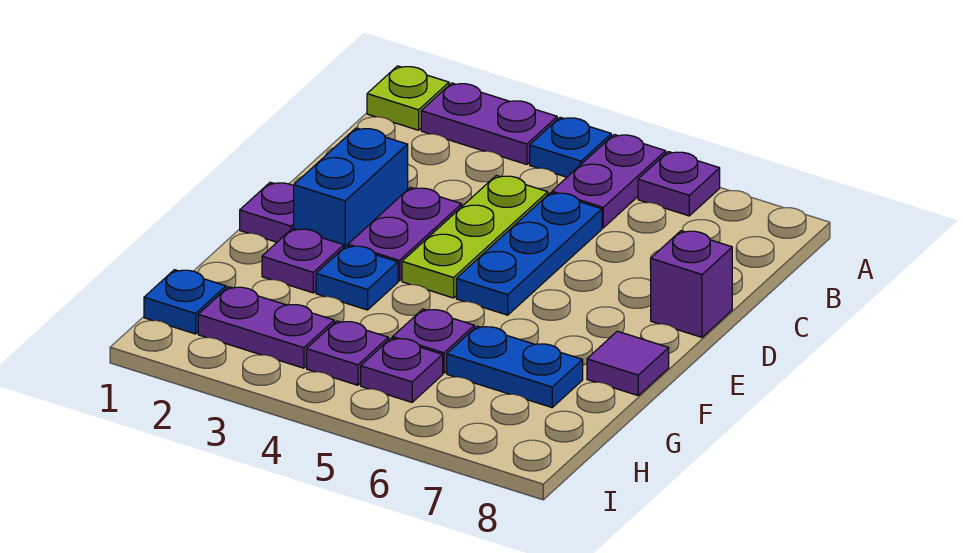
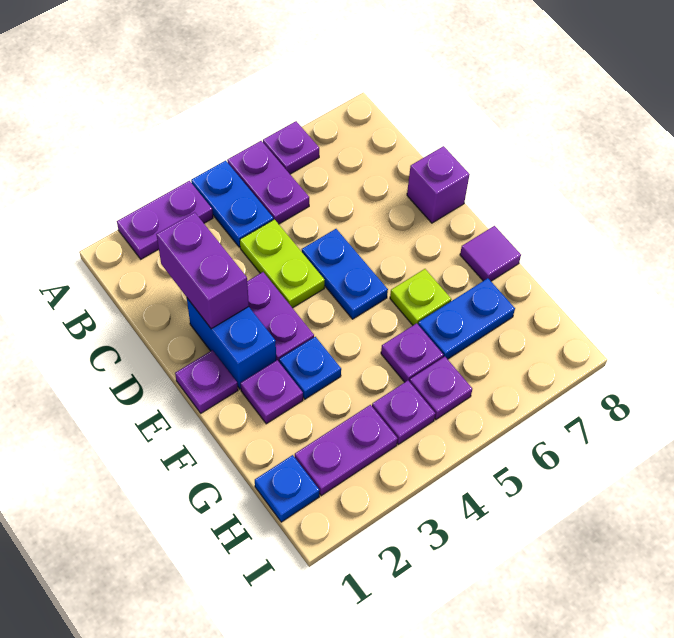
lime plate A1 level 1 -> lime plate F6 level 1
blue plate A4 level 1 -> blue plate A4:B4 level 1
none -> purple brick C2:D2 level 2
lime plate C4:E4 level 1 -> lime plate C4:D4 level 1
blue plate C5:E5 level 1 -> blue plate D5:E5 level 1

